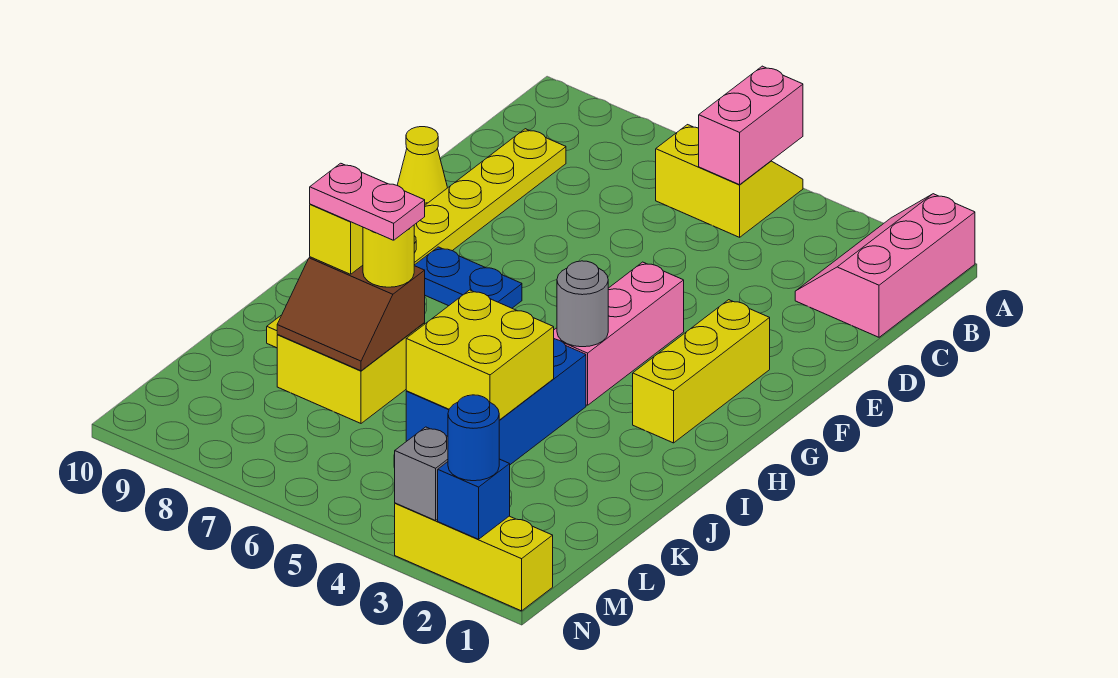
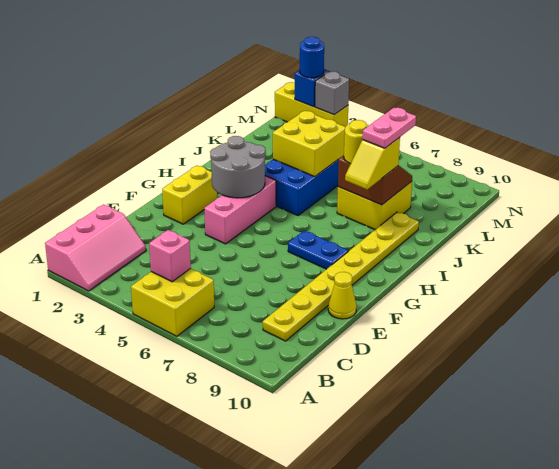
yellow slope A5:B6 level 1 top B -> yellow brick A5:B6 level 1
pink brick A5:B5 level 2 -> pink brick B5 level 2
yellow brick F2:H2 level 1 -> yellow brick F2:G2 level 1
grey round brick H4 level 2 -> grey round brick G3:H4 level 2
pink plate J7:J8 level 4 -> pink plate J8:K8 level 4

